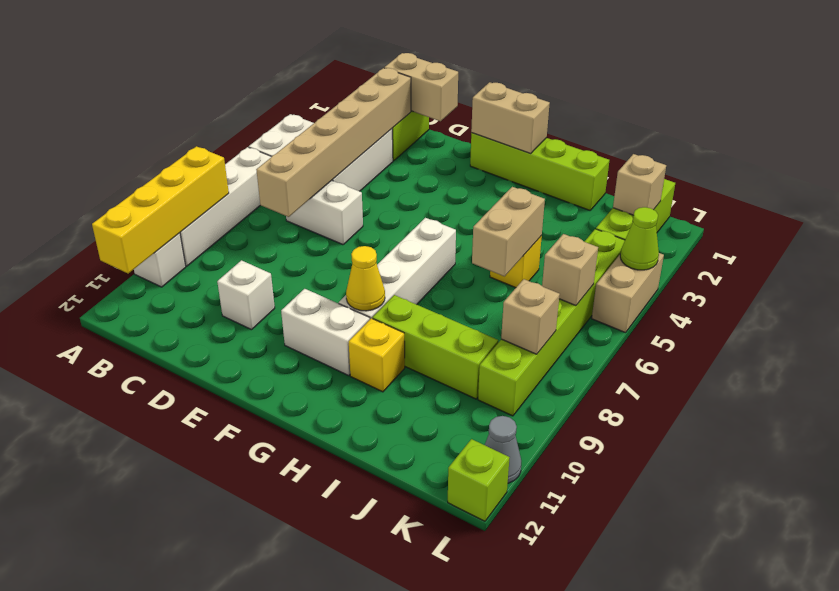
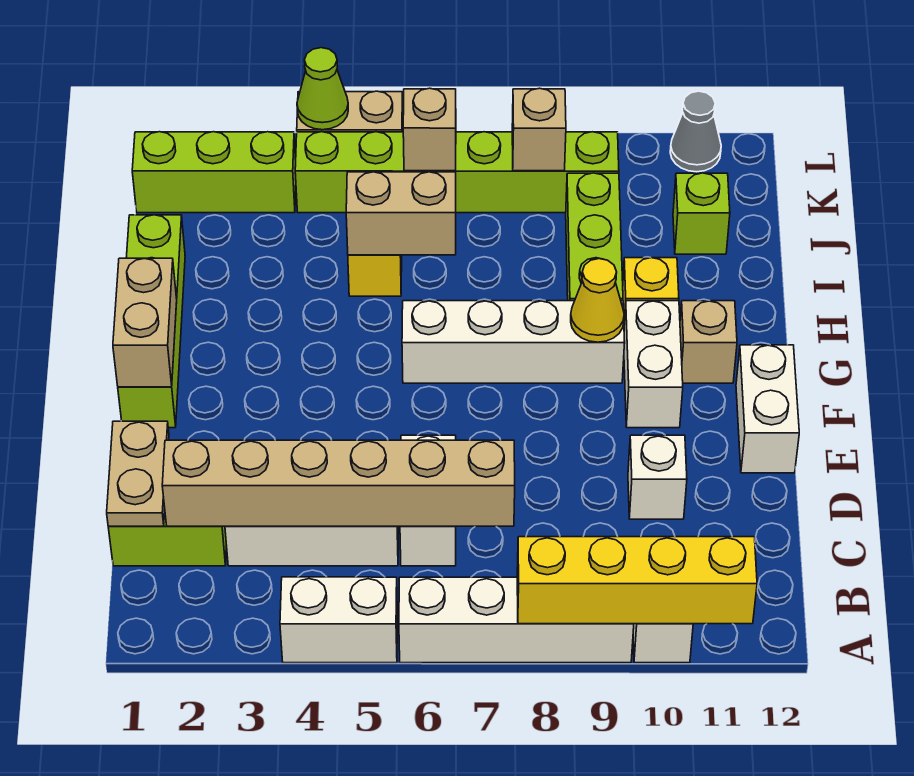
tan brick C1:D1 level 2 -> tan plate C1:D1 level 2
none -> white brick E12:F12 level 1
tan brick K2 level 2 -> tan brick G11 level 1
lime brick L12 level 1 -> lime brick J11 level 1

